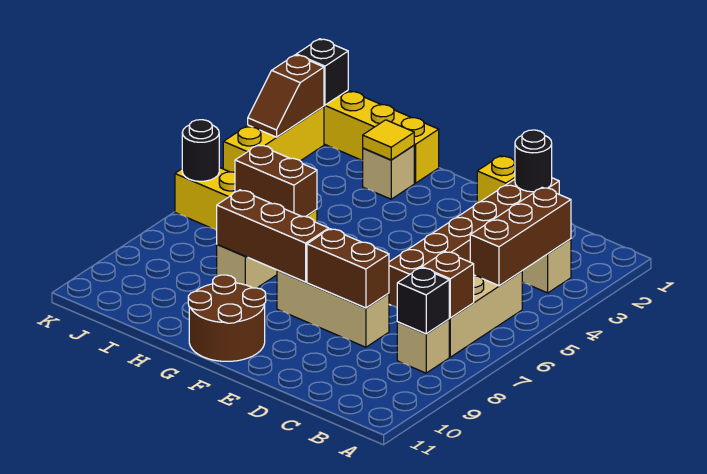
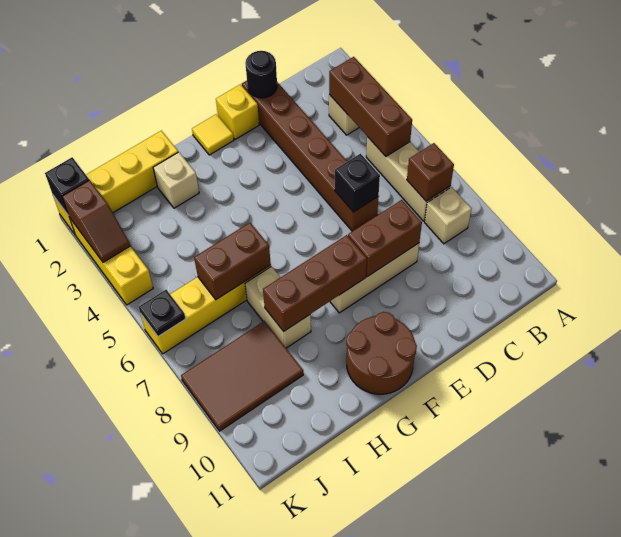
black brick B8 level 2 -> black brick D6 level 2
yellow tile H2 level 2 -> yellow tile F1 level 1
none -> brown tile I8:K9 level 1
black round brick K6 level 2 -> black plate K6 level 2

